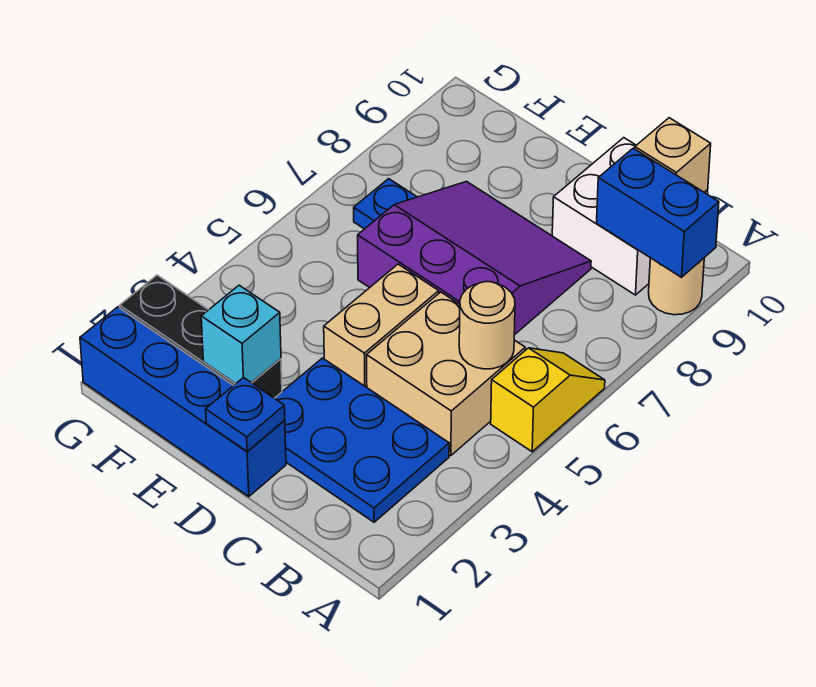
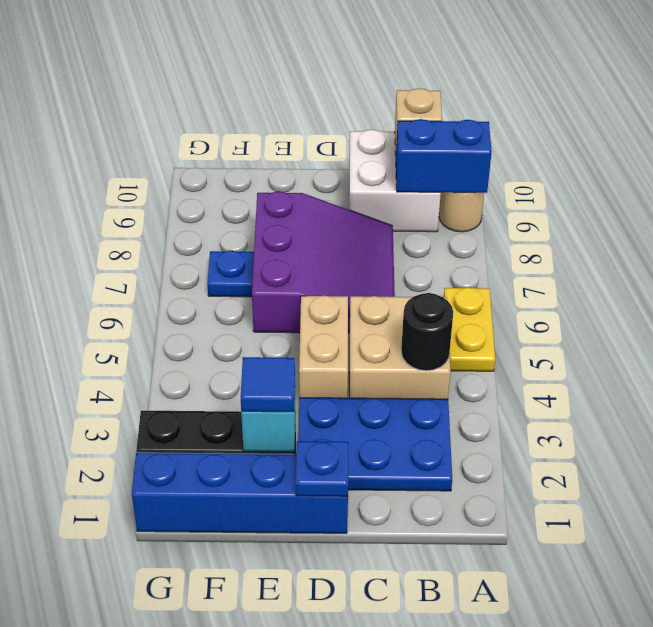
yellow slope A5:A6 level 1 top 5 -> yellow plate A5:A6 level 1
none -> black round brick B4 level 2
tan round brick B5 level 2 -> none
purple slope C6:E8 level 1 top 6 -> purple slope C6:E8 level 1 top E
none -> blue tile E2 level 3

